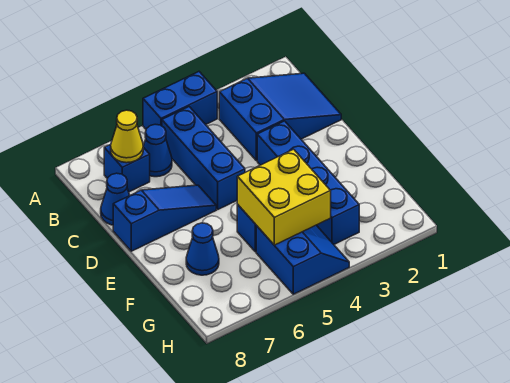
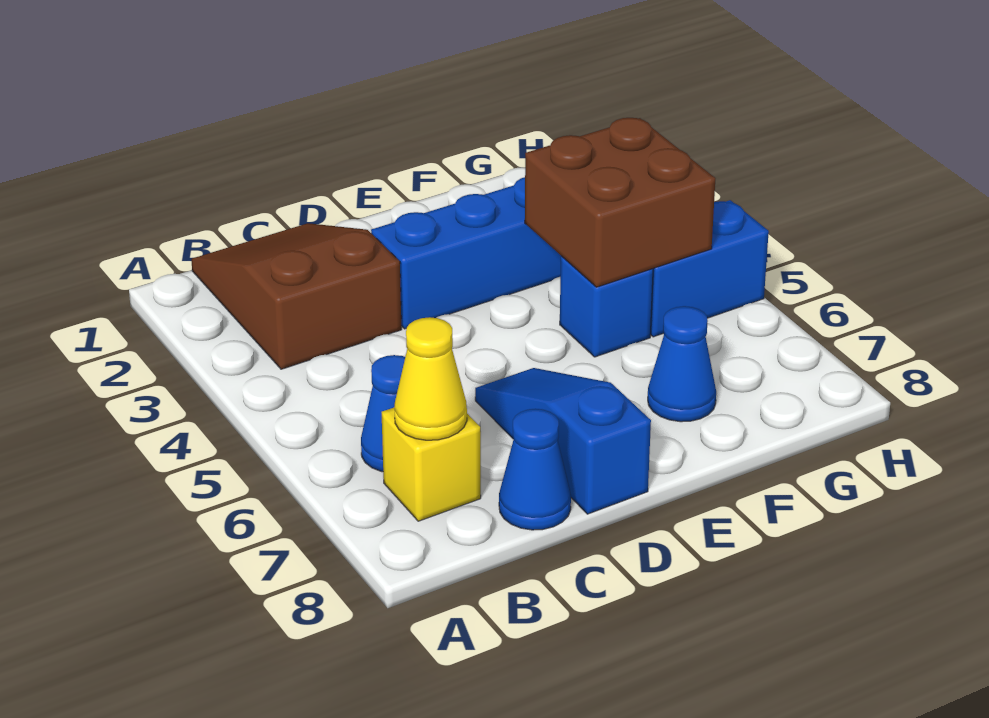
blue brick A4:A5 level 1 -> none
blue slope B1:C3 level 1 top 3 -> brown slope B1:C3 level 1 top 3
blue brick B5:D5 level 1 -> none
blue brick B7 level 1 -> yellow brick B7 level 1
yellow brick F4:G5 level 2 -> brown brick F4:G5 level 2

